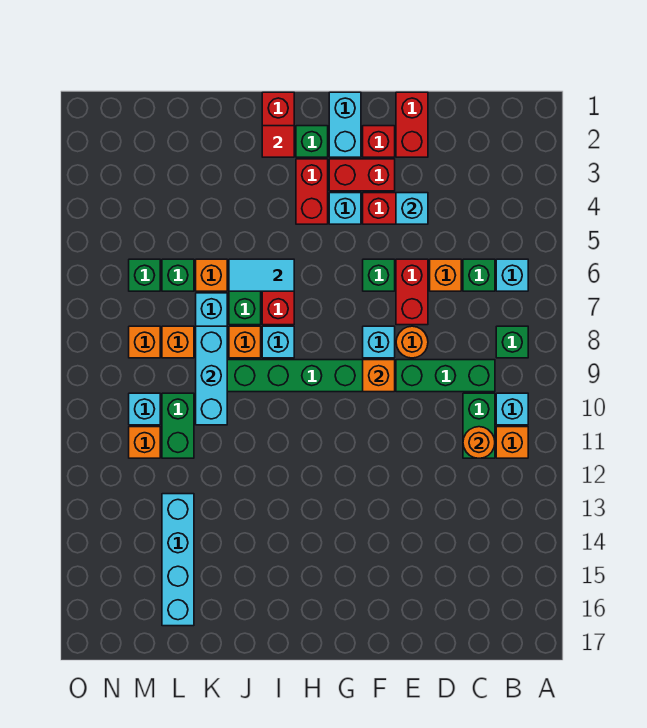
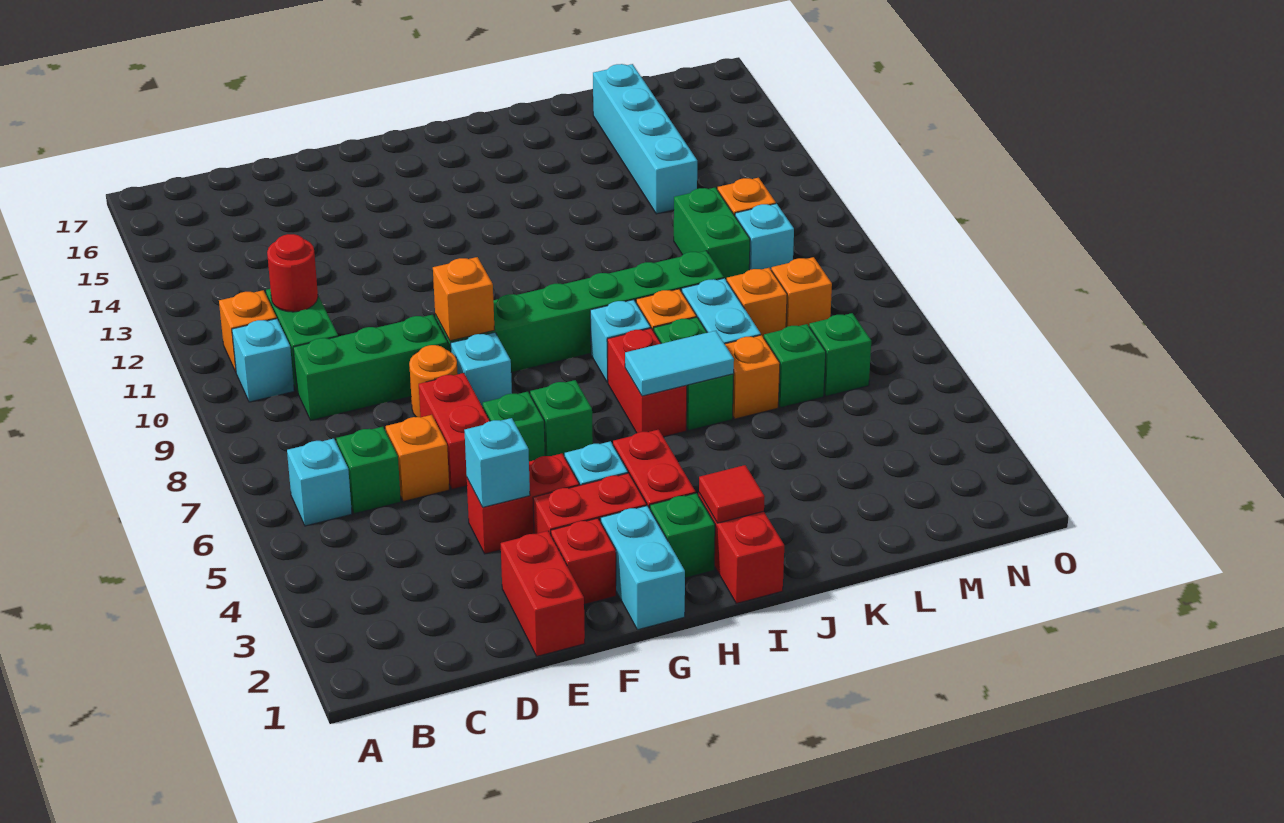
green brick B8 level 1 -> green brick G6 level 1
orange round brick C11 level 2 -> red round brick C11 level 2
cyan brick K8:K10 level 2 -> none

